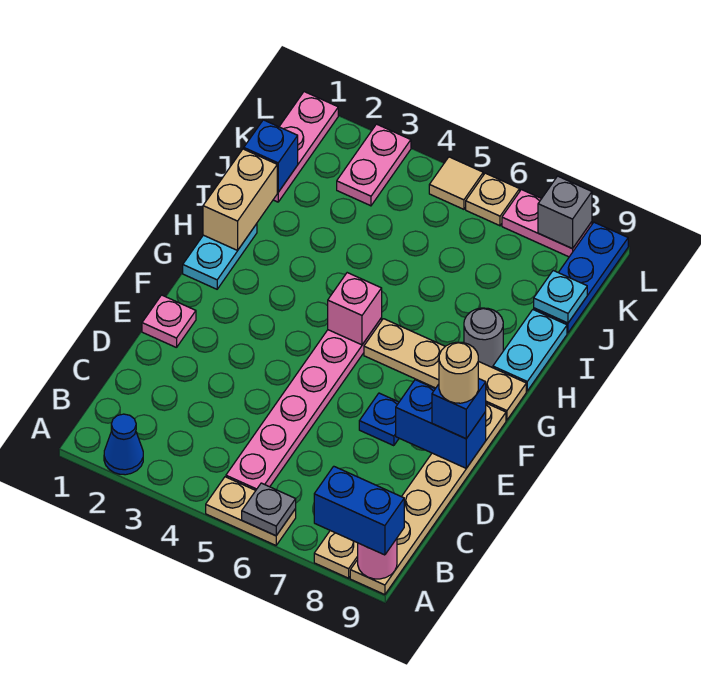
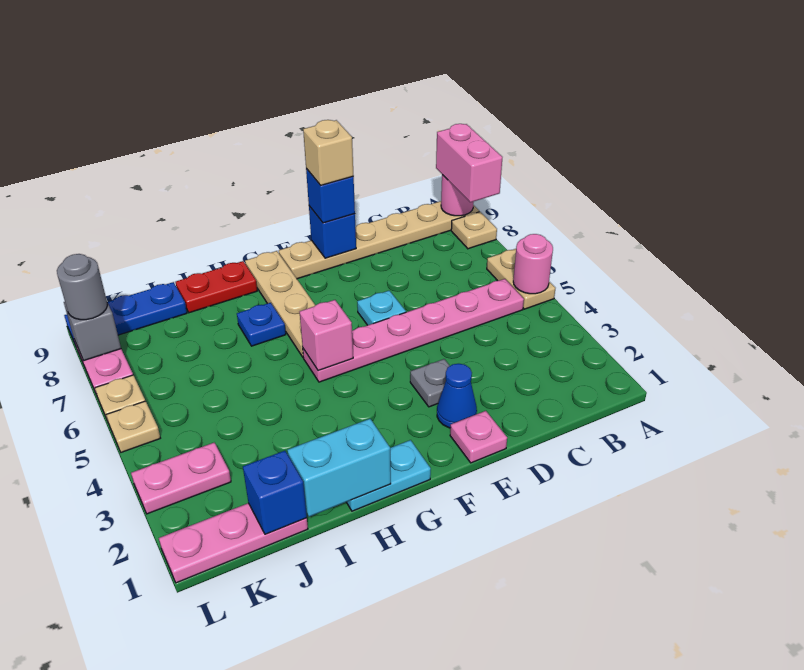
blue cone A2 level 1 -> blue cone E2 level 1
none -> pink round brick A5 level 2
grey plate A6 level 2 -> grey plate E3 level 1
blue brick A8:A9 level 3 -> pink brick A8:A9 level 3
blue plate E7 level 1 -> blue plate H7 level 1
blue brick E8:E9 level 2 -> blue brick E9 level 2
tan round brick E9 level 4 -> tan brick E9 level 4
tan brick H1:I1 level 2 -> cyan brick H1:I1 level 2
grey round brick H8 level 1 -> grey round brick L8 level 3
cyan plate H9:I9 level 1 -> red plate H9:I9 level 1
cyan plate J9 level 2 -> cyan plate E6 level 1
tan tile L5 level 1 -> tan plate L5 level 1

